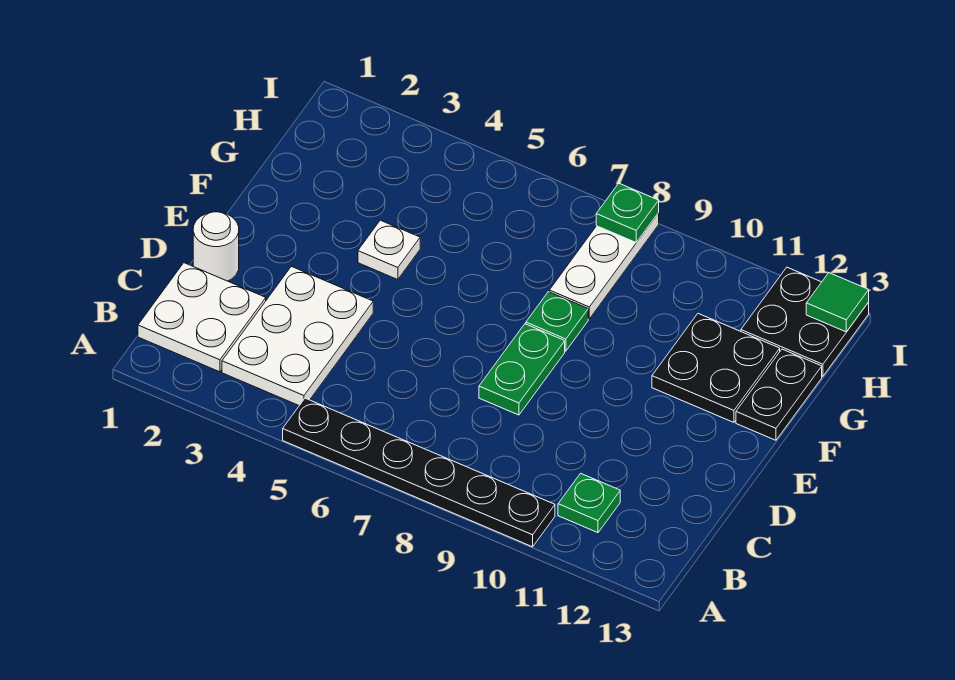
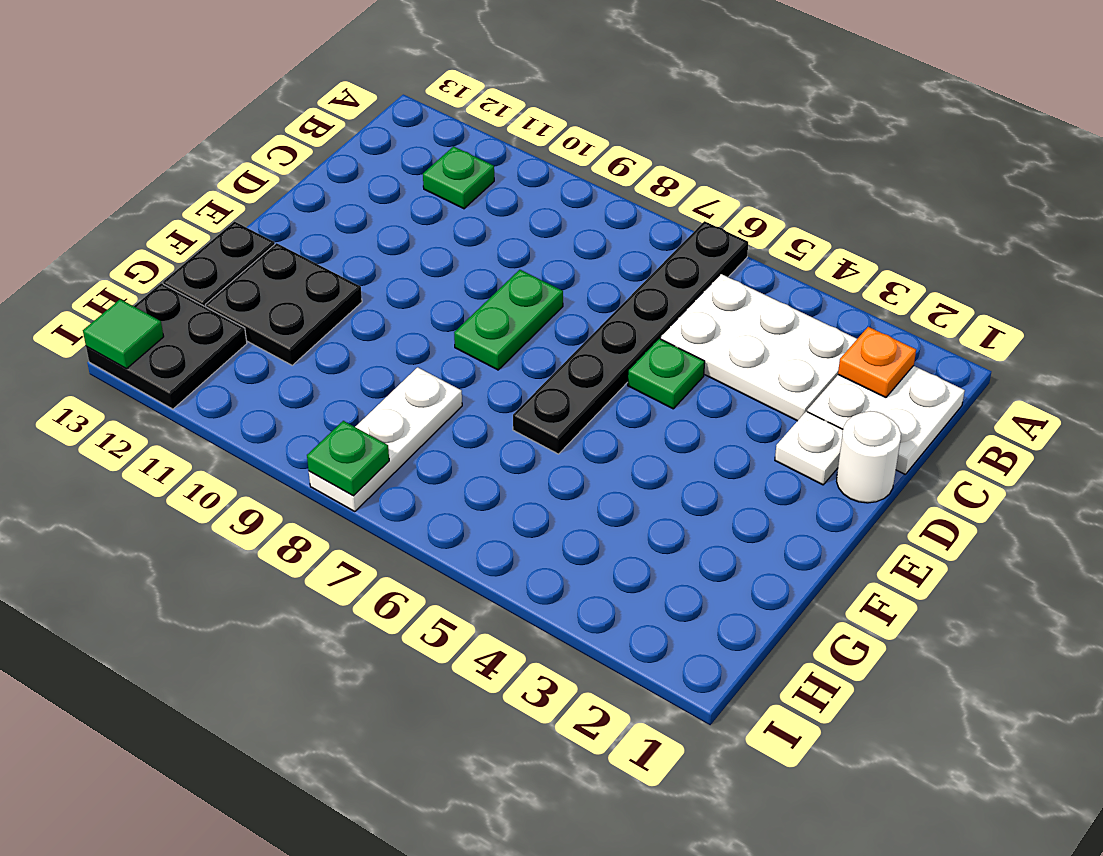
black plate A5:A10 level 1 -> black plate A6:F6 level 1
none -> orange plate B2 level 2
white plate B3:D4 level 1 -> white plate B3:C5 level 1
white plate F4 level 1 -> white plate D2 level 1
green plate F8 level 1 -> green plate D5 level 1

